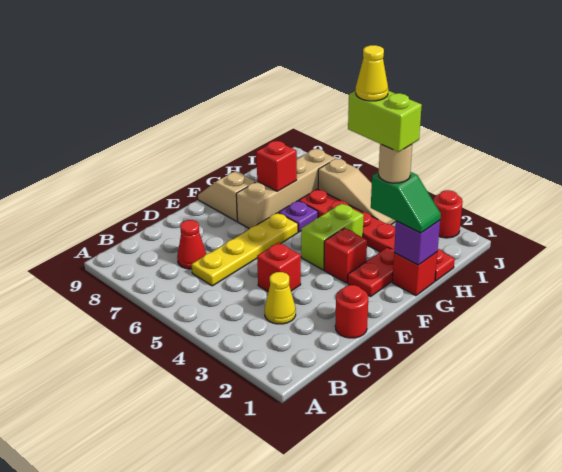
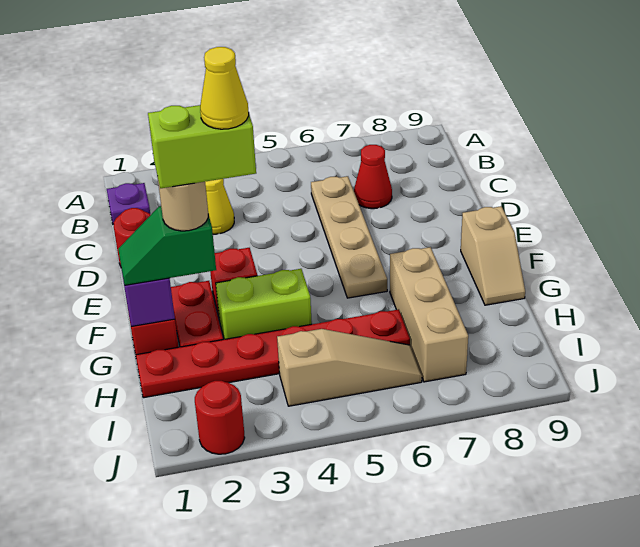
yellow plate C6:F6 level 1 -> tan plate C6:F6 level 1
red brick D4 level 1 -> none
lime brick F4:G4 level 1 -> lime brick G3:G4 level 1
tan brick F7:I7 level 1 -> tan brick G7:I7 level 1
tan slope F8:F9 level 1 top 8 -> tan slope F9:G9 level 1 top F
purple plate G6 level 1 -> purple plate B1 level 1
red brick G7 level 2 -> none
tan slope I4:I6 level 1 top 6 -> tan slope I4:I6 level 1 top 4

